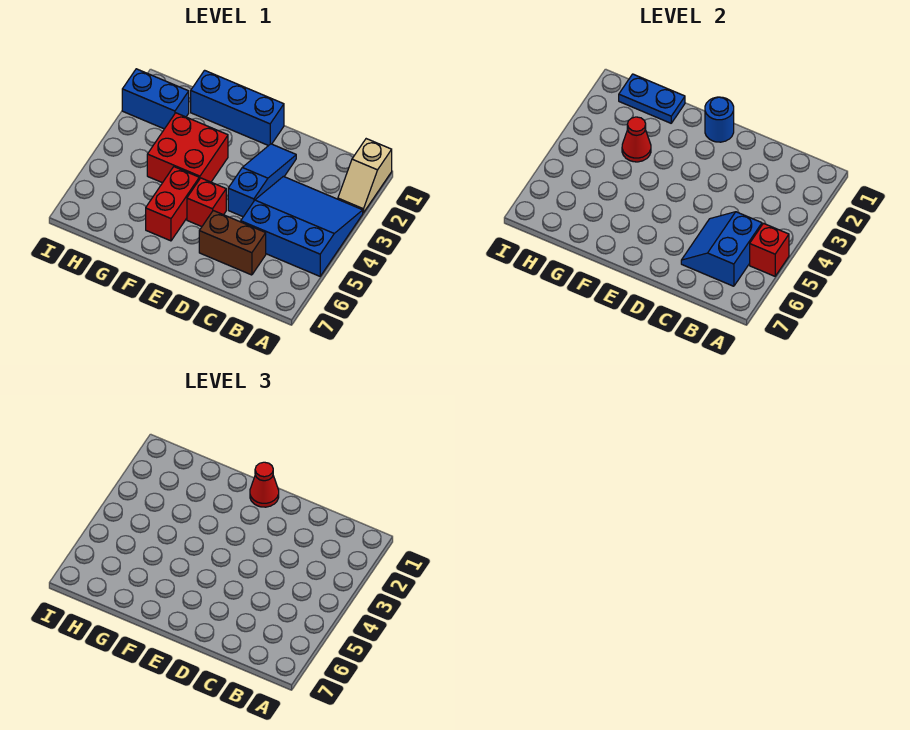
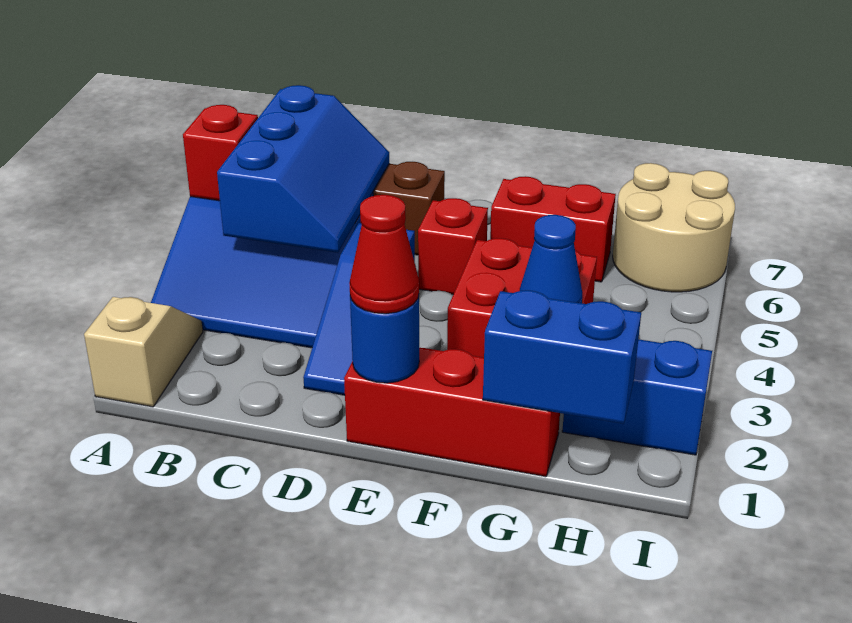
blue slope B5:C6 level 2 top B -> blue slope B4:C6 level 2 top B
blue brick E1:G1 level 1 -> red brick E1:G1 level 1
red brick F5:F6 level 1 -> red brick F6:G6 level 1
blue plate G1:H1 level 2 -> blue brick G1:H1 level 2
red cone G3 level 2 -> blue cone G3 level 2
none -> tan round brick H6:I7 level 1

